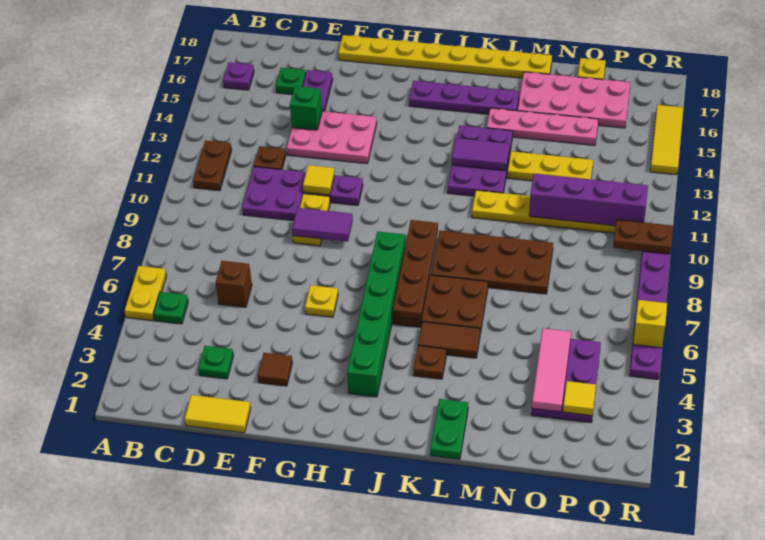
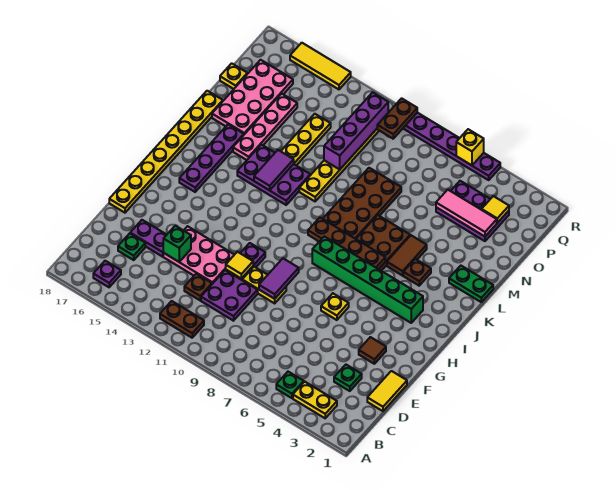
yellow plate A5:A6 level 1 -> yellow plate B3:B4 level 1
brown brick D6 level 1 -> none
pink plate E13:G14 level 1 -> pink plate E12:F14 level 1

